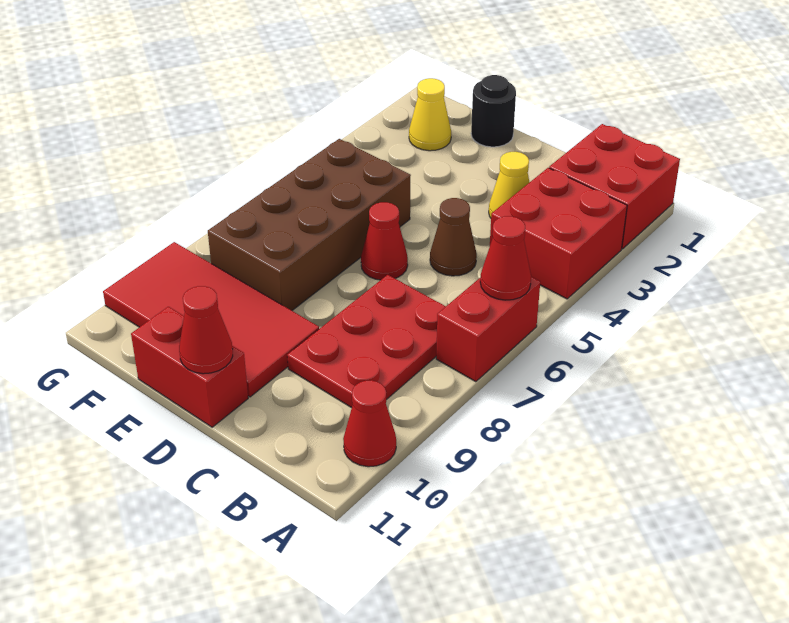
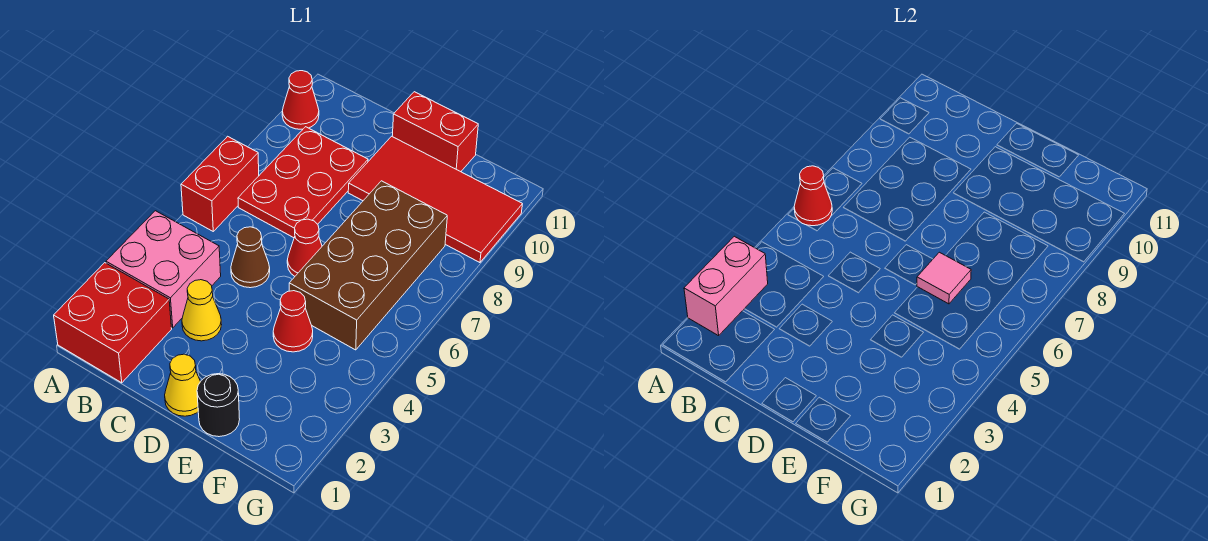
none -> pink brick A2:A3 level 2
red brick A3:B4 level 1 -> pink brick A3:B4 level 1
red cone D11 level 2 -> red cone E4 level 1
none -> pink tile E6 level 2
yellow cone F2 level 1 -> yellow cone D1 level 1

